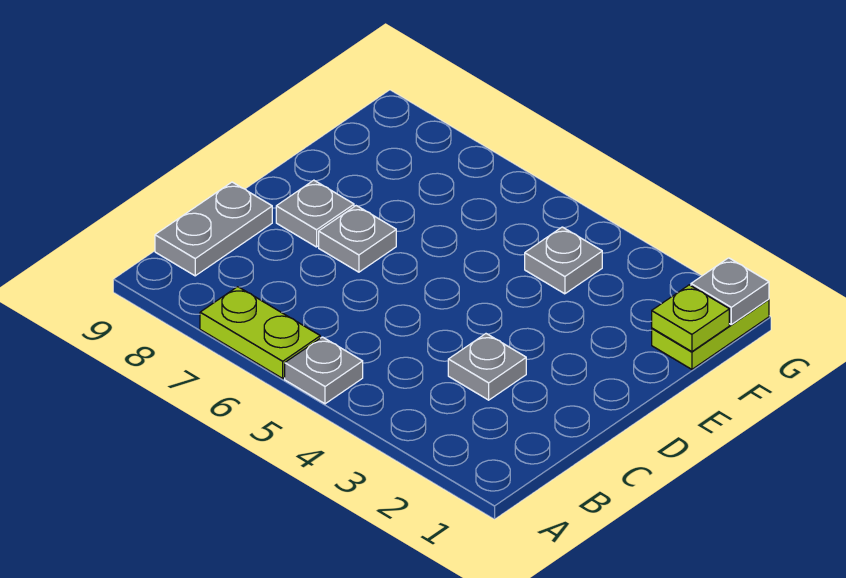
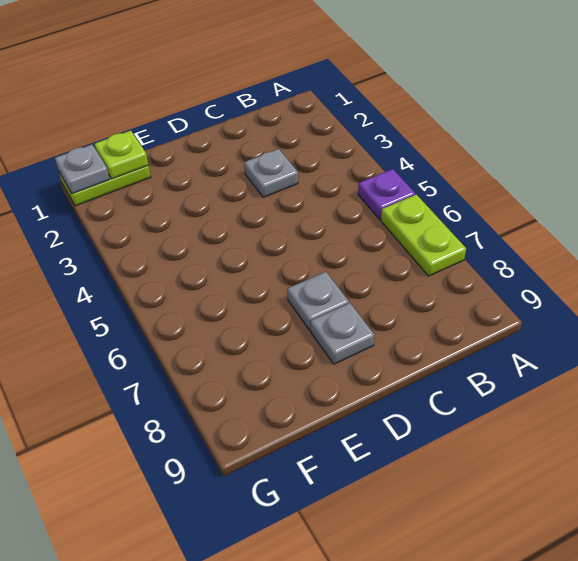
grey plate A5 level 1 -> purple plate A5 level 1
grey plate B9:C9 level 1 -> none
grey plate F4 level 1 -> none

